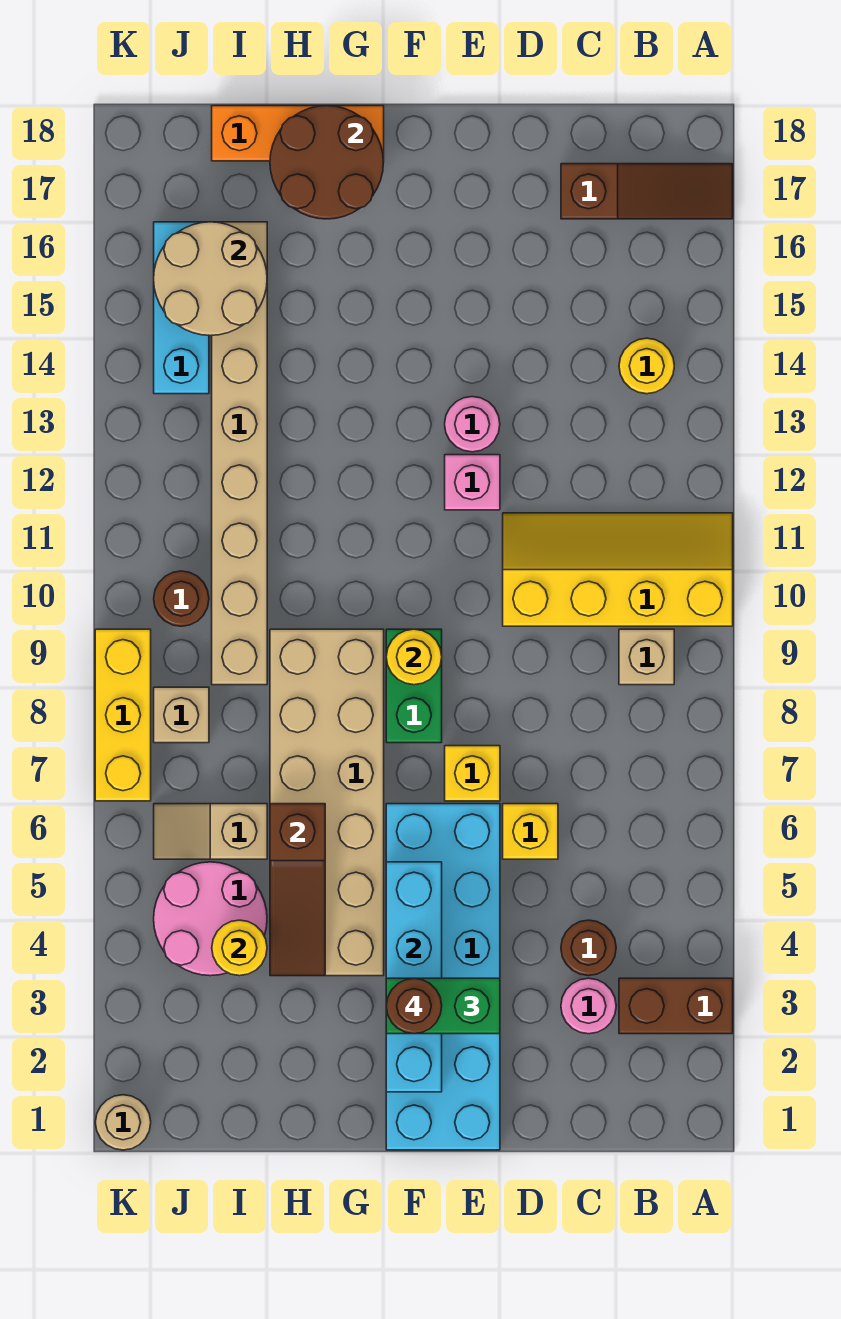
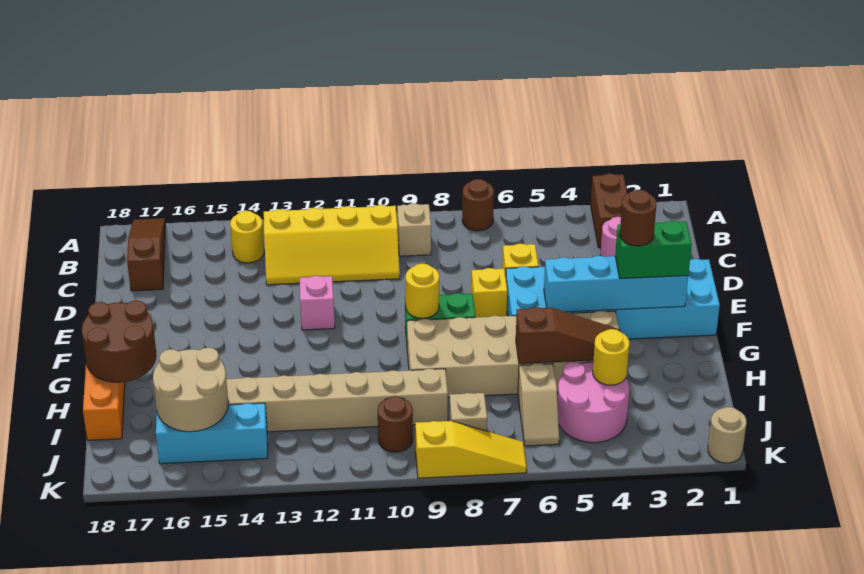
yellow slope A10:D11 level 1 top 10 -> yellow slope B10:C13 level 1 top B
brown round brick C4 level 1 -> brown round brick A7 level 1
green brick E3:F3 level 3 -> green brick F2:F3 level 3
pink round brick E13 level 1 -> none
yellow brick K7:K9 level 1 -> yellow slope K7:K9 level 1 top 9

